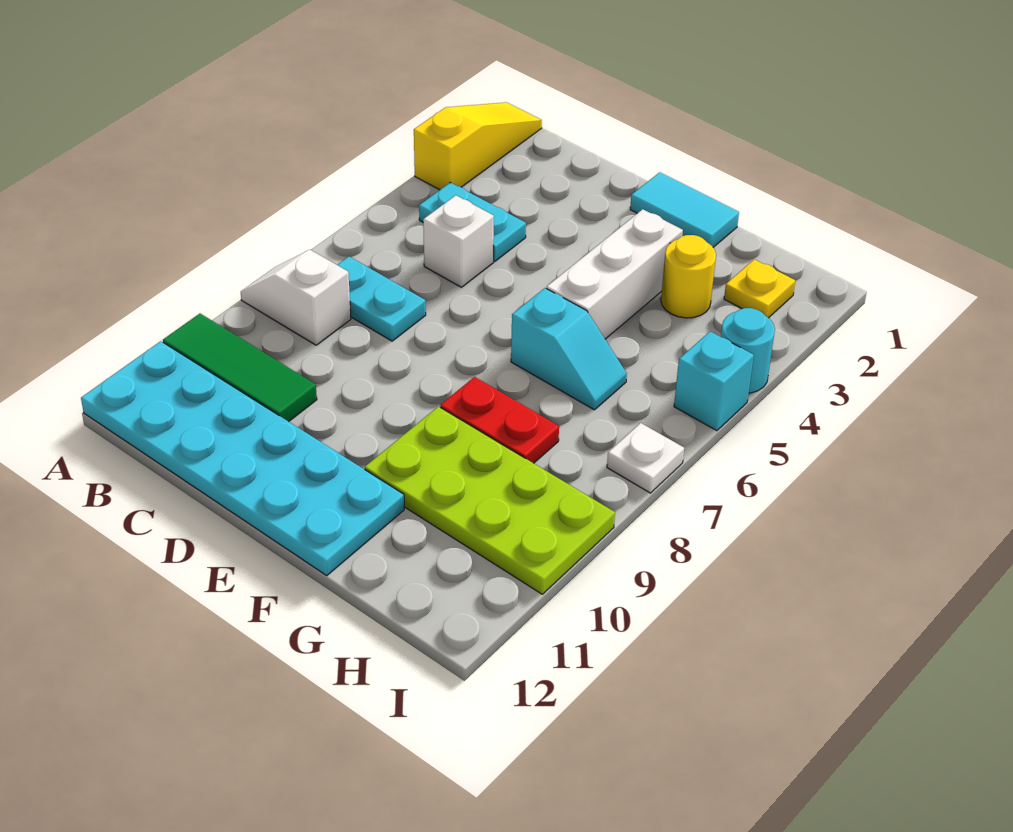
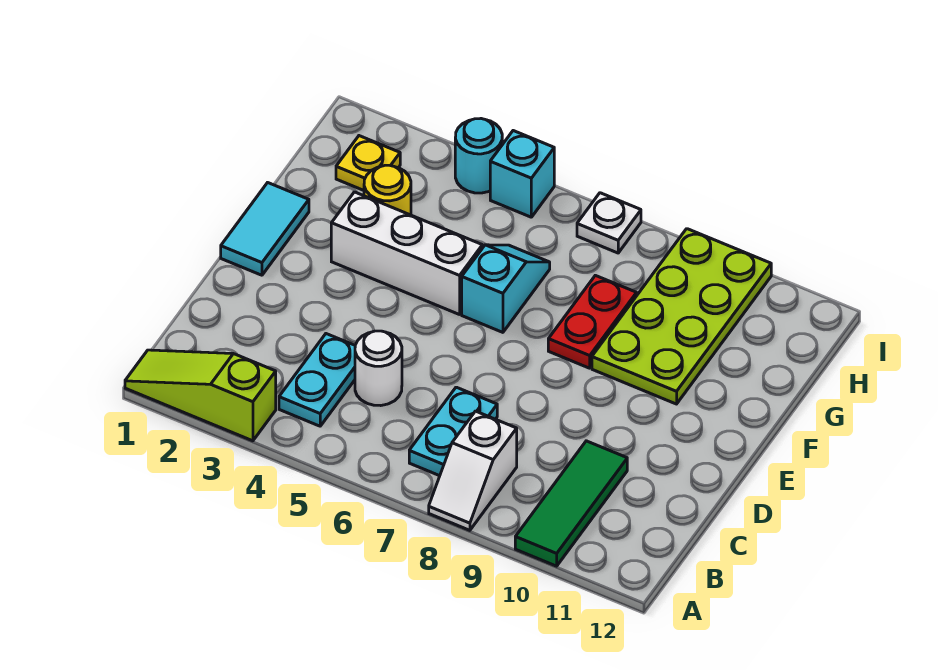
yellow slope A1:A3 level 1 top 3 -> lime slope A1:A3 level 1 top 3
cyan plate A11:F12 level 1 -> none
white brick C5 level 1 -> white round brick C5 level 1

